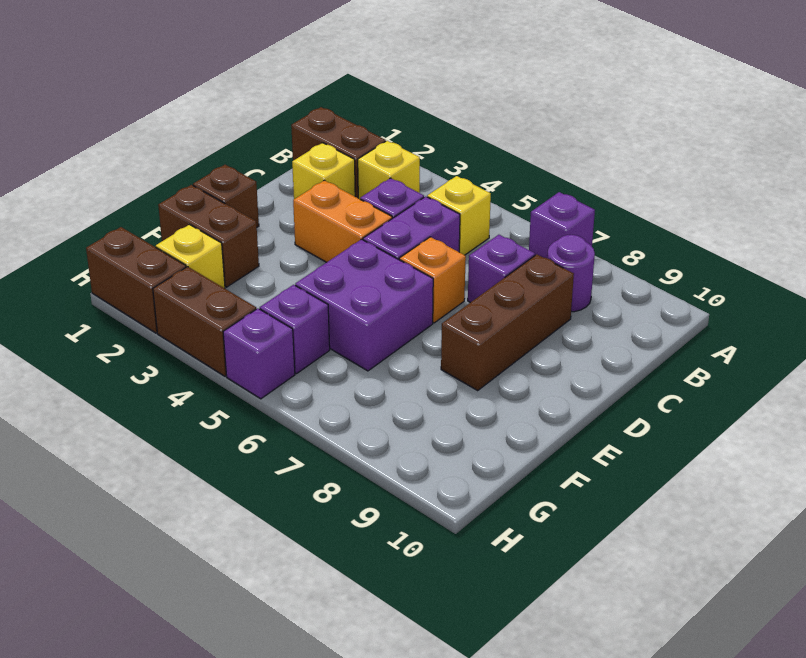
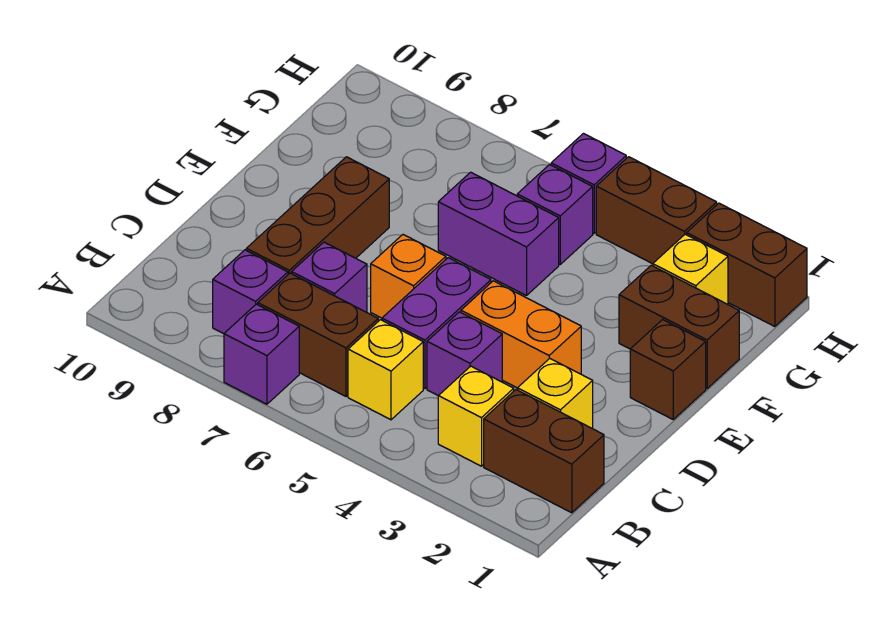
none -> brown brick B6:B7 level 1
purple round brick B8 level 1 -> purple brick B8 level 1
purple brick E5:F6 level 1 -> purple brick F5:F6 level 1

